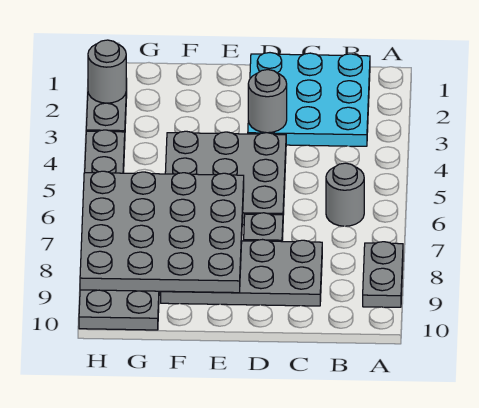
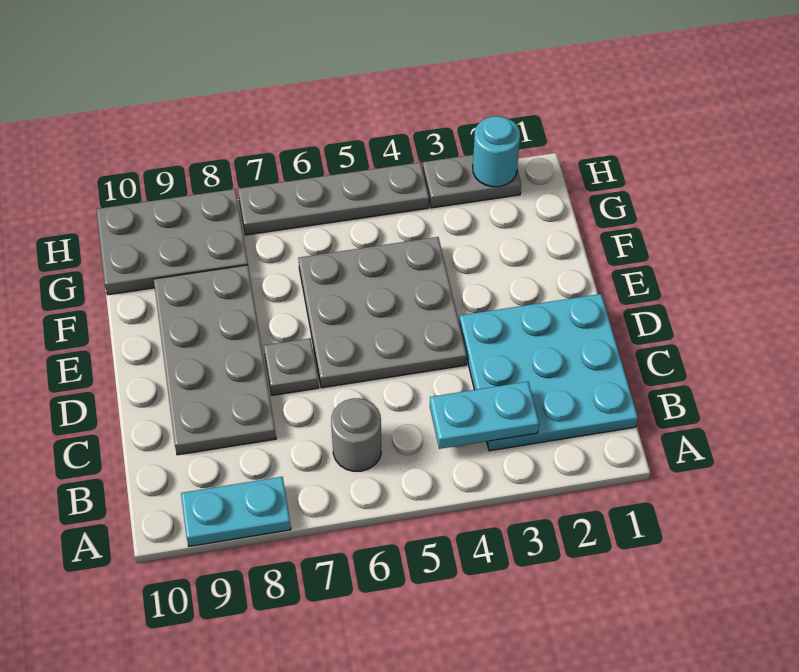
grey plate A8:A9 level 1 -> cyan plate A8:A9 level 1
none -> cyan plate B3:B4 level 2
grey round brick D3 level 2 -> none
grey plate E6:H9 level 2 -> none
grey round brick H2 level 2 -> cyan round brick H2 level 2

